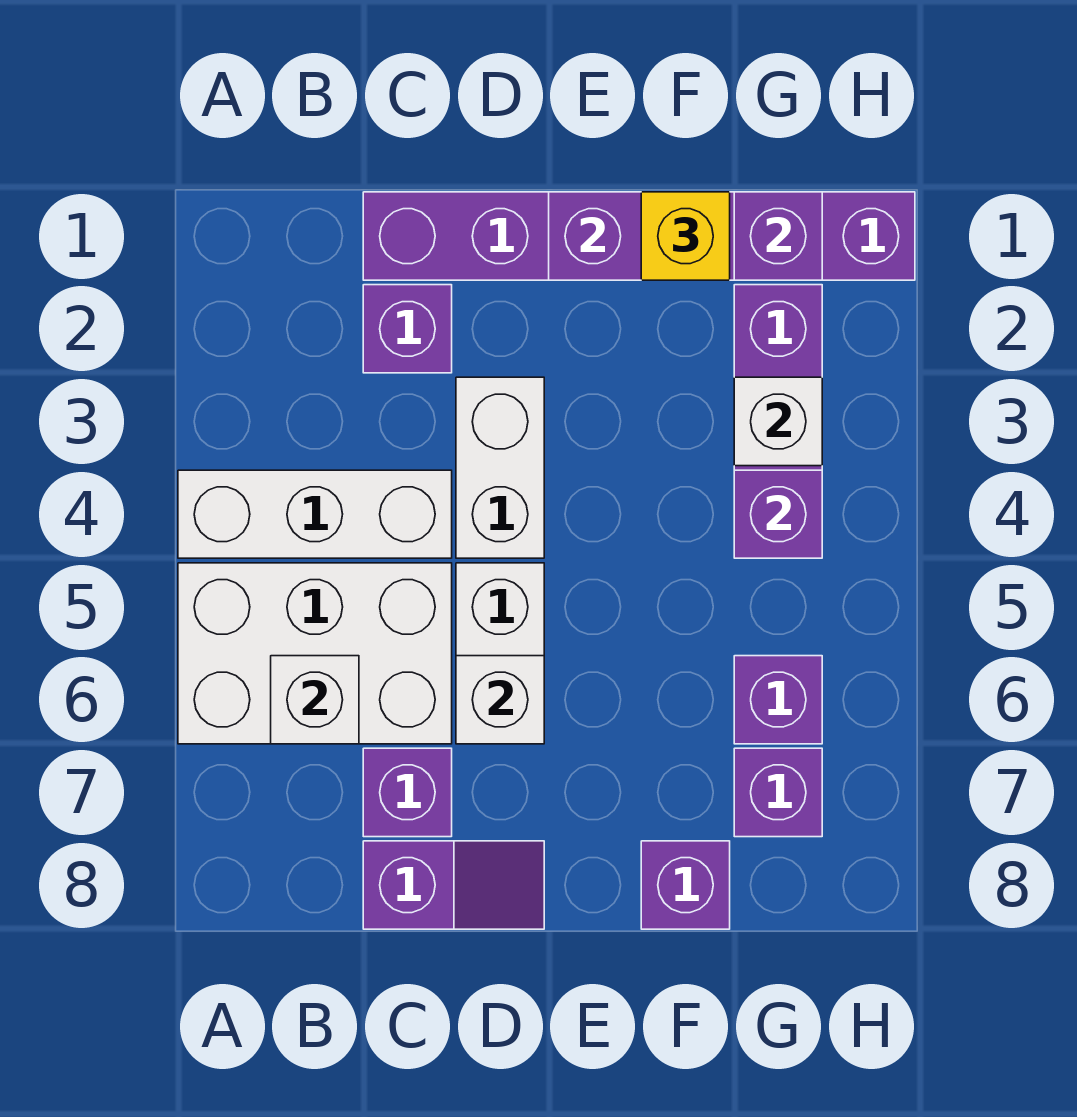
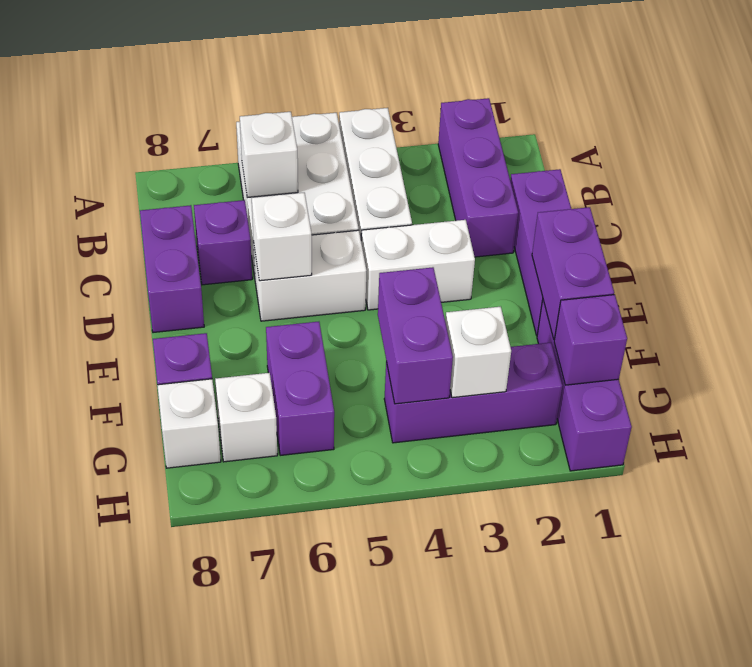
purple brick C2 level 1 -> purple brick A2:C2 level 1
purple slope C8:D8 level 1 top C -> purple brick C8:D8 level 1
yellow brick F1 level 3 -> none
purple brick G4 level 2 -> purple brick F4:G4 level 2
purple brick G6 level 1 -> purple brick F6:G6 level 1
purple brick G7 level 1 -> white brick G7 level 1
none -> white brick G8 level 1

